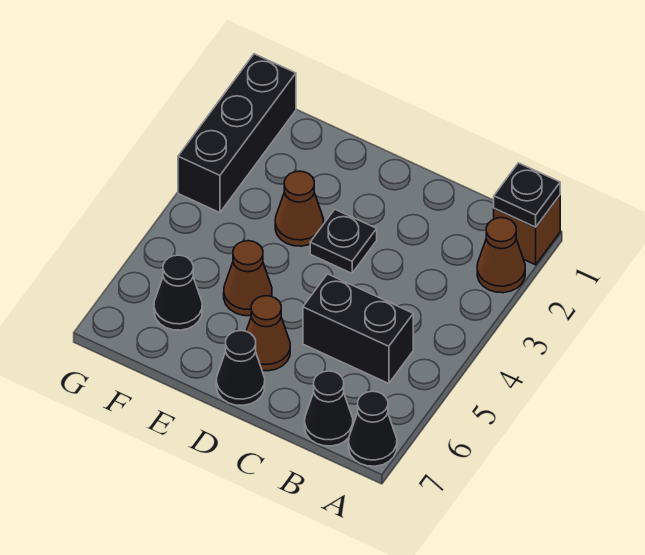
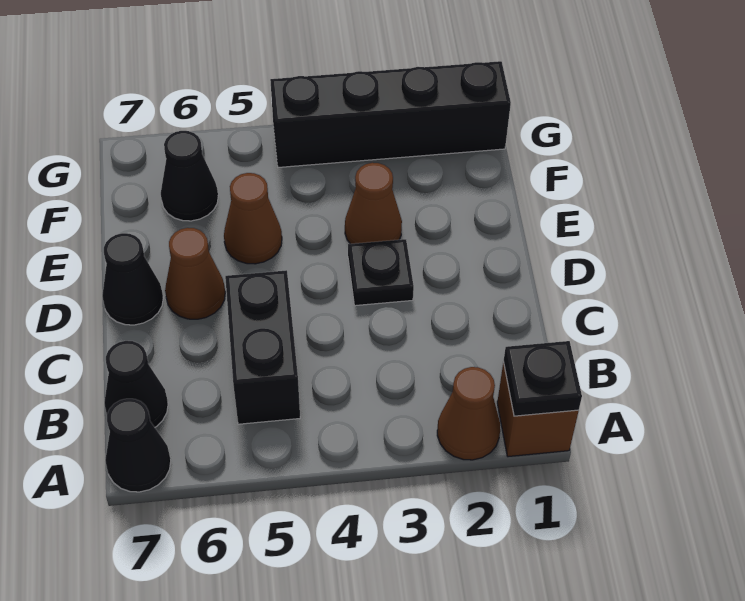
black brick G1:G3 level 1 -> black brick G1:G4 level 1

